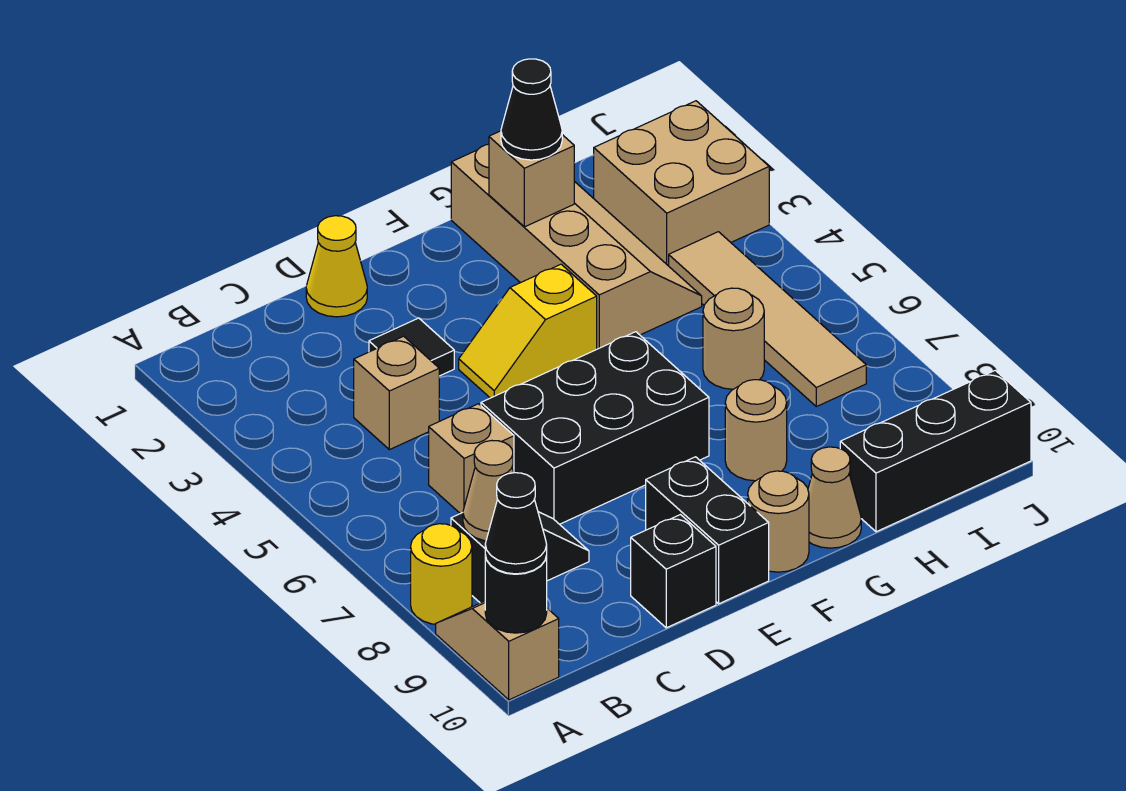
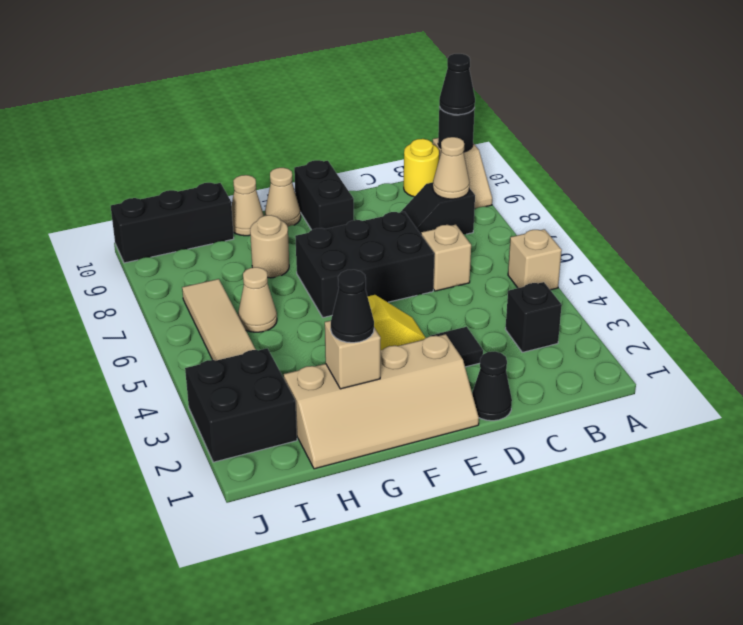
yellow round brick A8 level 1 -> yellow round brick B10 level 1
tan brick C4 level 1 -> tan brick A5 level 1
yellow cone D1 level 1 -> black cone D1 level 1
black brick D10 level 1 -> black brick B3 level 1
tan round brick F10 level 1 -> tan cone F10 level 1
tan slope G1:H4 level 1 top G -> tan slope E1:H2 level 1 top 2
tan round brick H6 level 1 -> tan cone H6 level 1
tan brick I2:J3 level 1 -> black brick I2:J3 level 1

